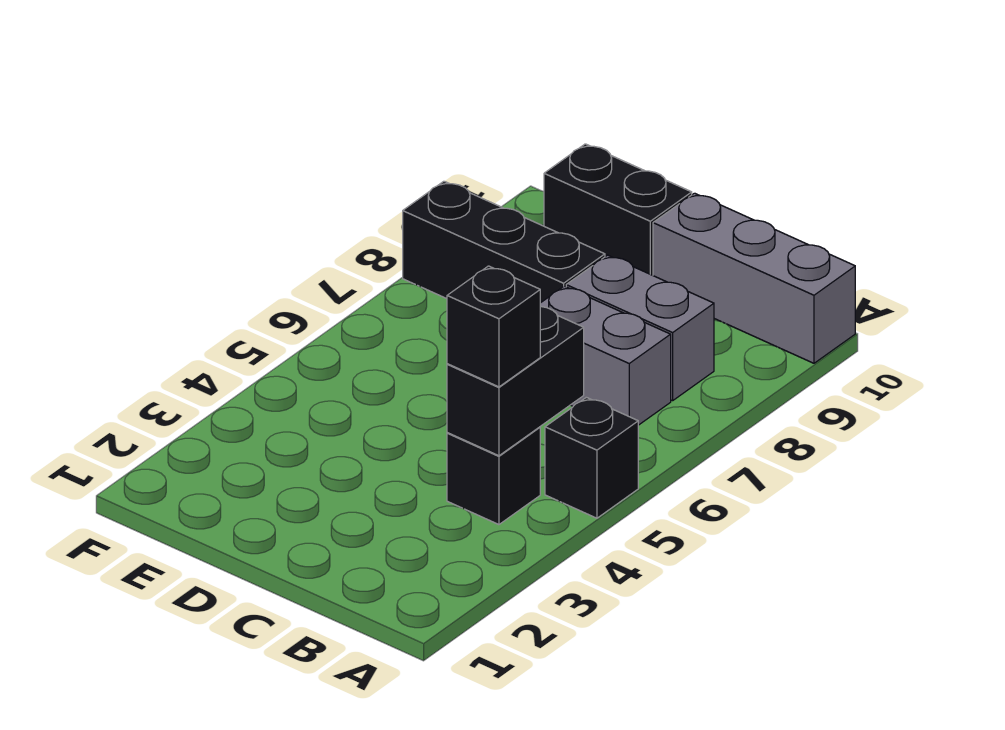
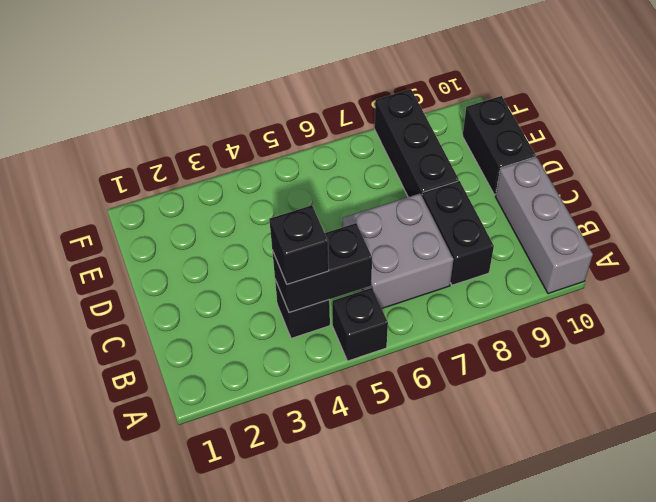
grey brick B7:C7 level 1 -> grey brick B6:C7 level 1
grey brick B8:C8 level 1 -> black brick B8:C8 level 1

